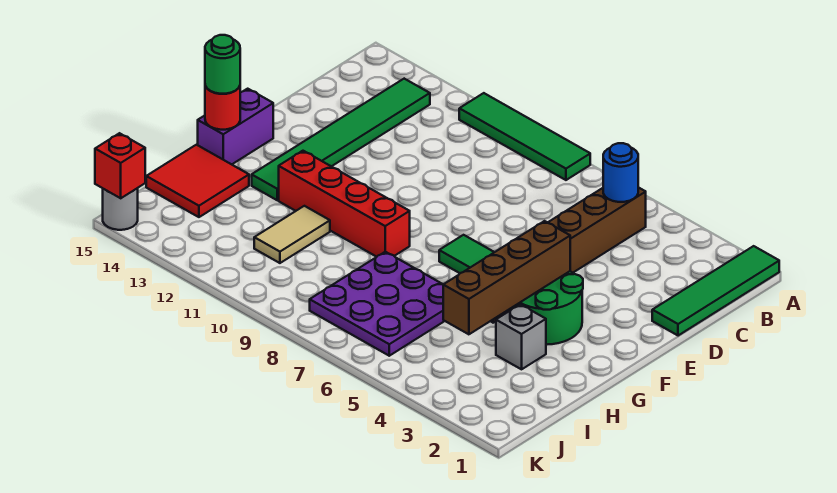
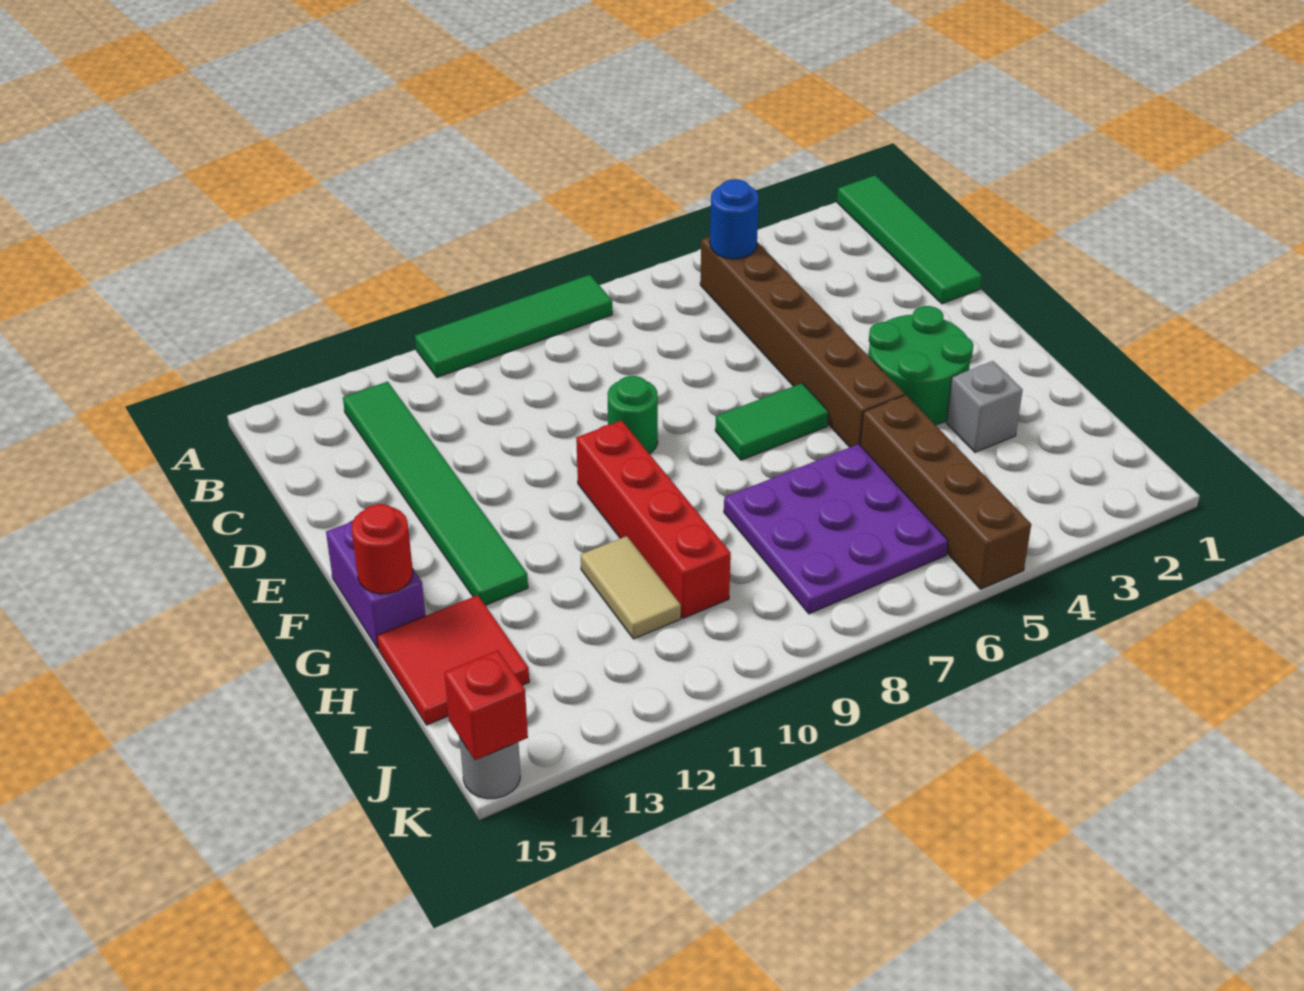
brown brick F4:I4 level 2 -> brown brick H5:K5 level 1
red brick G9:G12 level 1 -> red brick F10:I10 level 1
green round brick G15 level 3 -> green round brick E9 level 1

